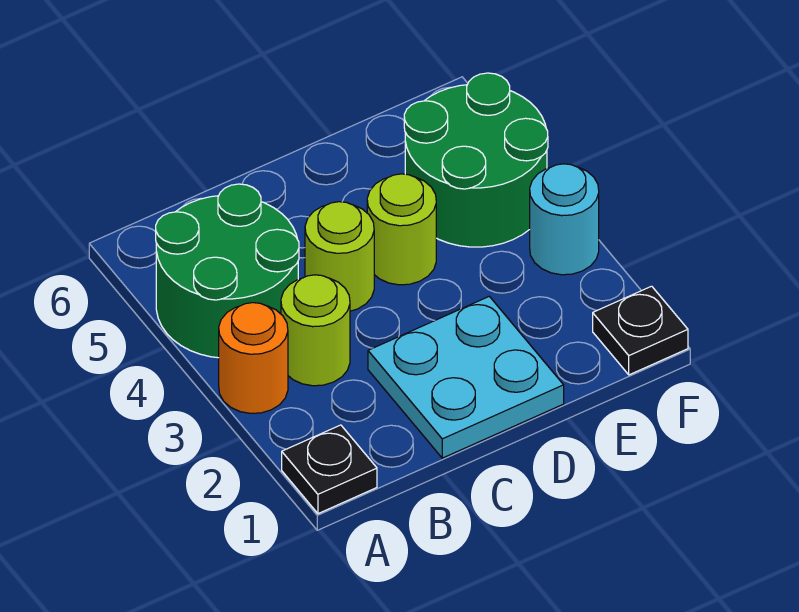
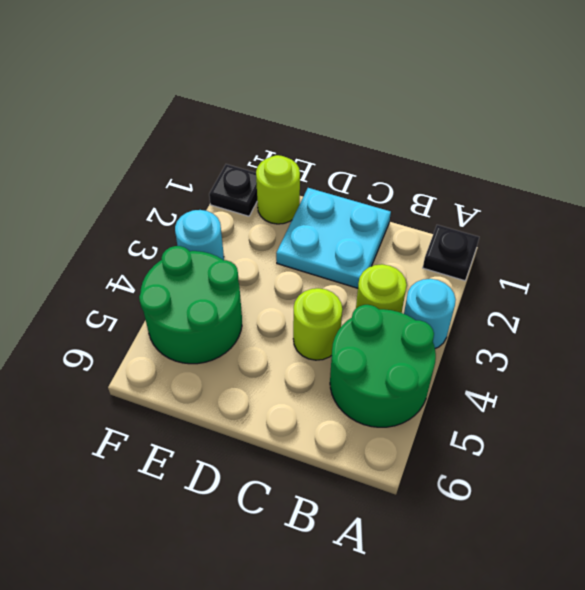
orange round brick A3 level 1 -> cyan round brick A3 level 1
lime round brick D4 level 1 -> lime round brick E1 level 1

